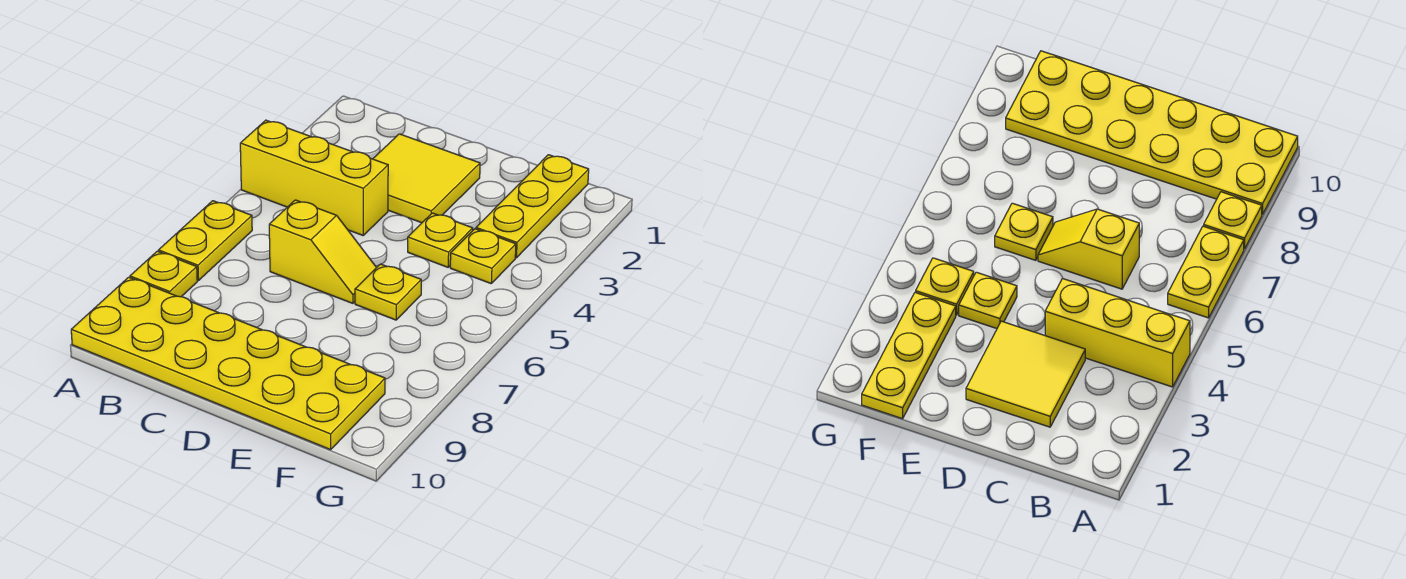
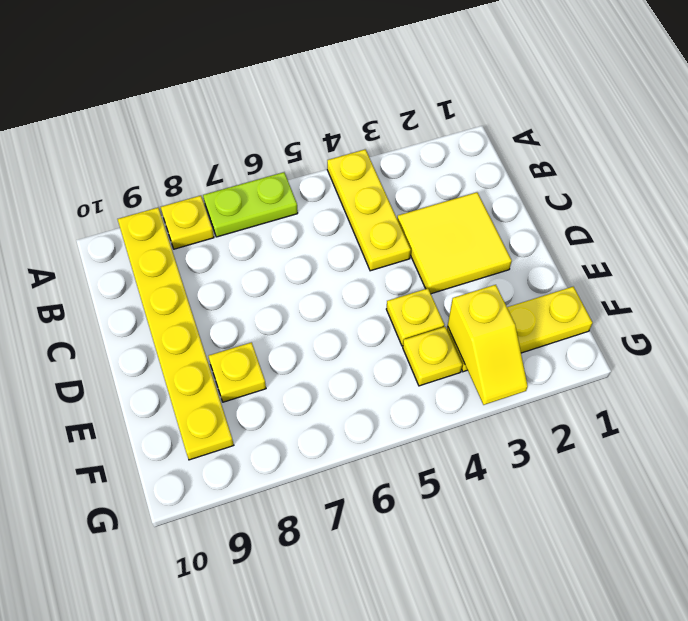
yellow brick A4:C4 level 1 -> yellow plate A4:C4 level 1
yellow plate A6:A7 level 1 -> lime plate A6:A7 level 1
yellow plate A9:F10 level 1 -> yellow plate A9:F9 level 1
yellow slope C6:D6 level 1 top C -> yellow slope F3:G3 level 2 top F
yellow plate E6 level 1 -> yellow plate E8 level 1

